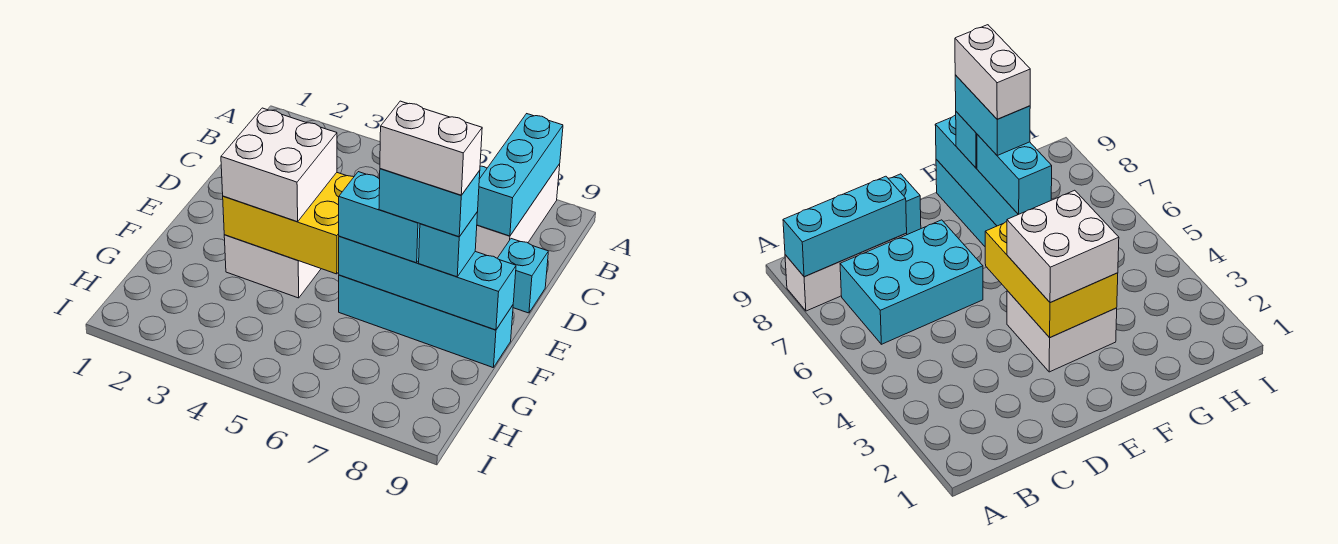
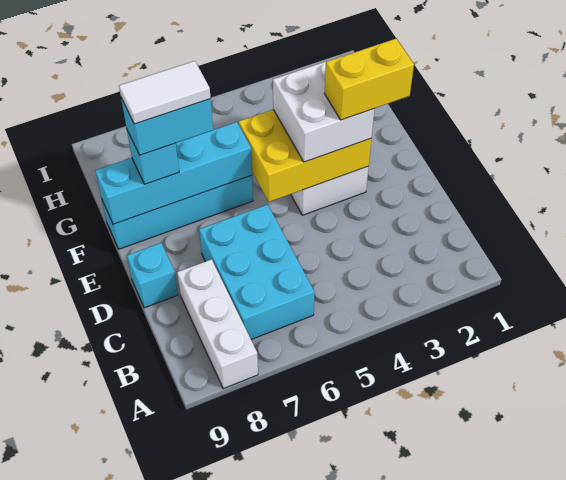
cyan brick A8:C8 level 2 -> none
none -> yellow brick E2:E3 level 4
cyan brick F6:F7 level 3 -> none
white brick F7:F8 level 5 -> white tile F7:F8 level 5

